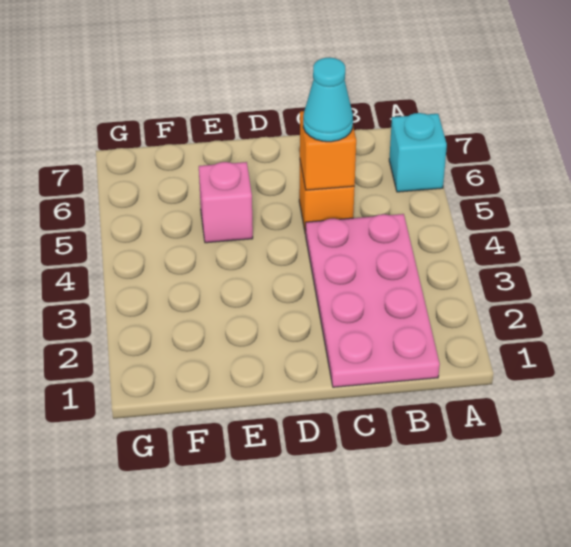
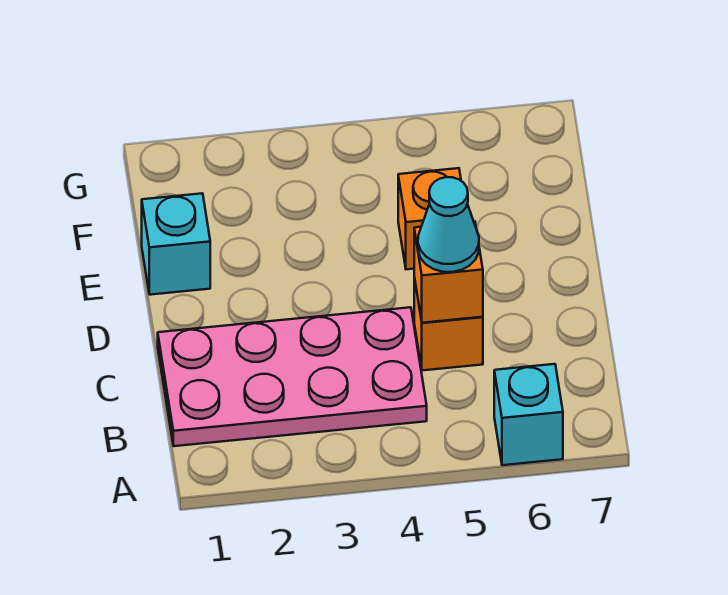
none -> cyan brick E1 level 1
pink brick E5 level 1 -> orange brick E5 level 1

